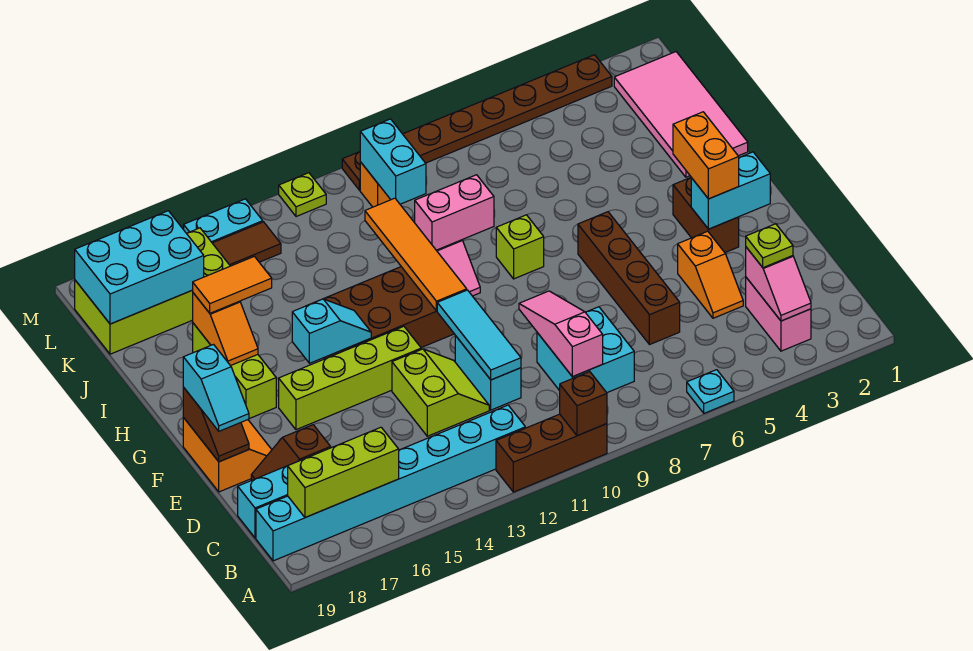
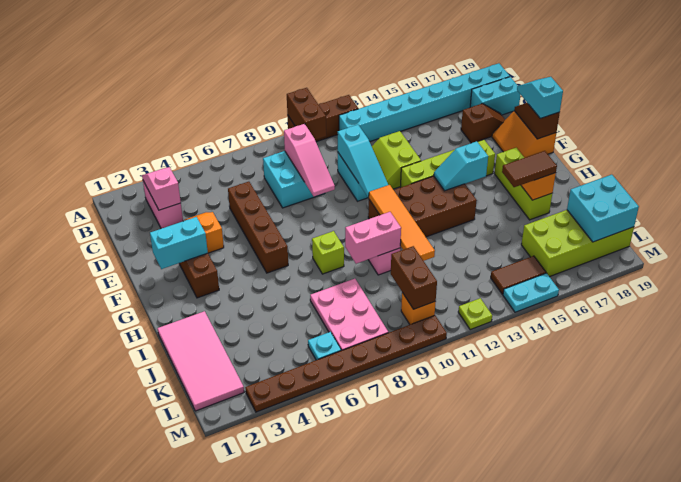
cyan plate A6 level 1 -> cyan plate L6 level 1
brown brick A10 level 2 -> brown brick A10:B10 level 2
lime brick B16:B18 level 2 -> none
lime plate C3 level 3 -> none
cyan tile D11:F11 level 2 -> cyan slope D11:F11 level 2 top D
orange brick F3:G3 level 3 -> none
orange tile I16:I17 level 3 -> brown tile I16:I17 level 3
none -> pink plate J7:L8 level 1
cyan brick K10:L10 level 2 -> brown brick K10:L10 level 2
cyan brick K17:L19 level 2 -> cyan brick K18:L19 level 2

